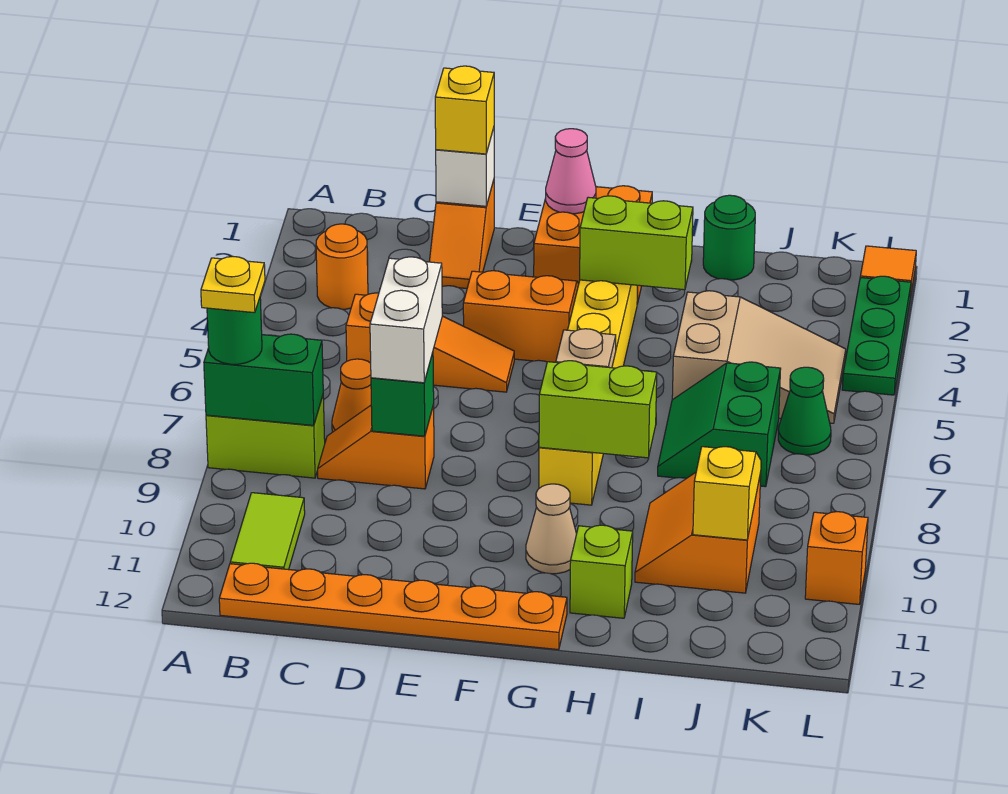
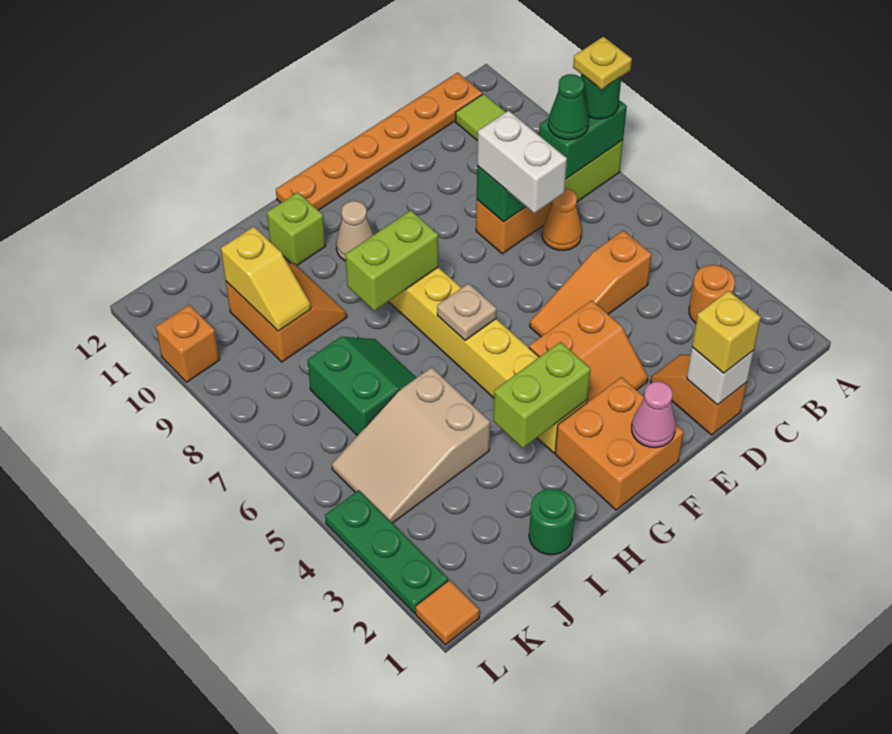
green cone K6 level 1 -> green cone B8 level 3

